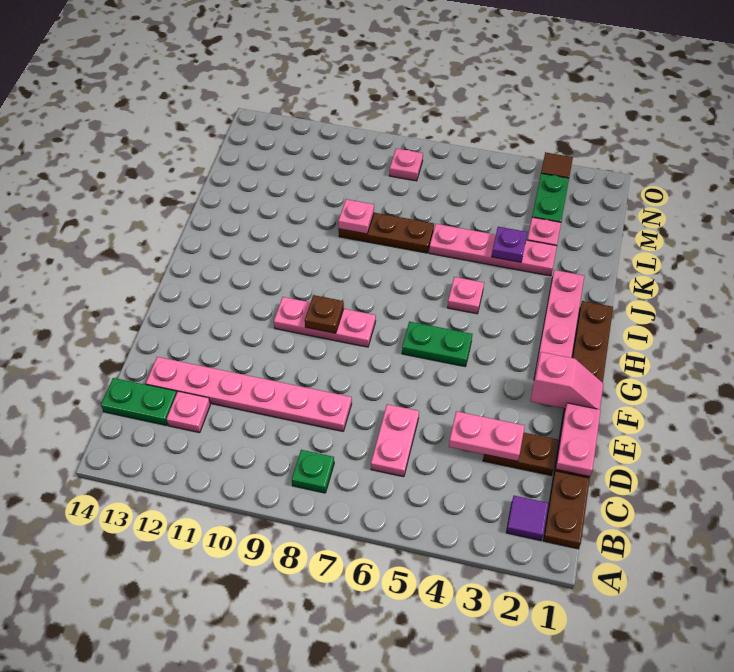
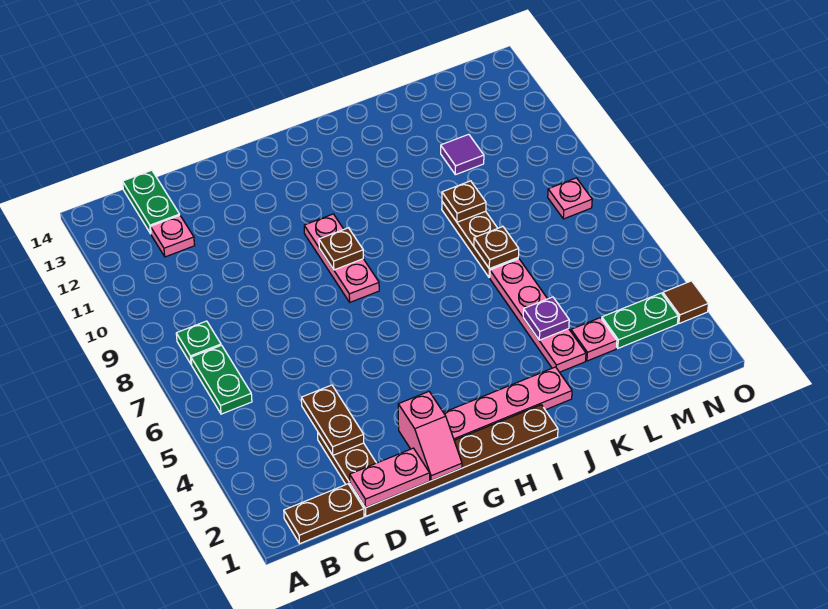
purple tile B2 level 1 -> purple tile L11 level 1
pink plate C6:D6 level 1 -> none
pink plate D3:D4 level 2 -> brown plate D3:D4 level 2
pink plate D8:D13 level 1 -> none
green plate G5:G6 level 1 -> green plate B6:B7 level 1
pink plate I5 level 1 -> none
none -> brown plate K7 level 2
pink plate K9 level 2 -> brown plate K9 level 2

